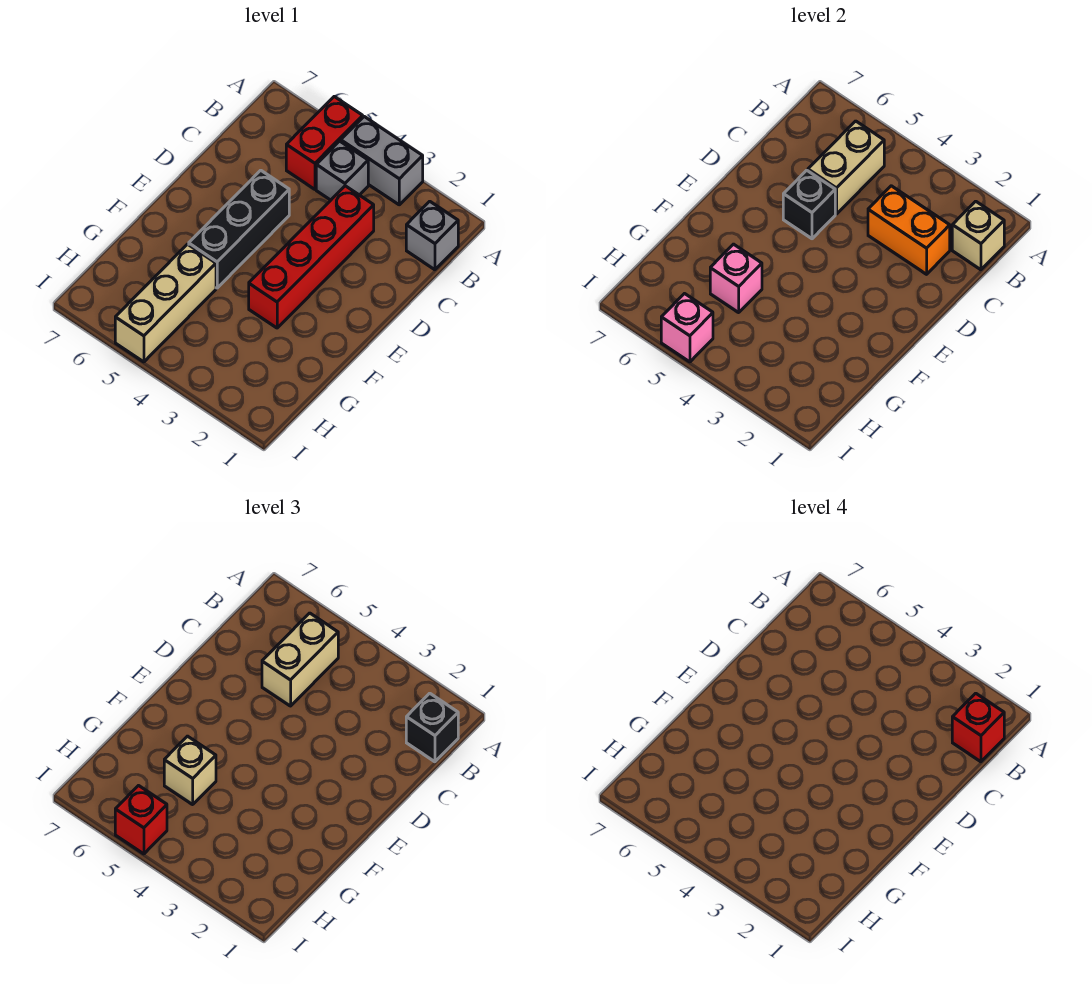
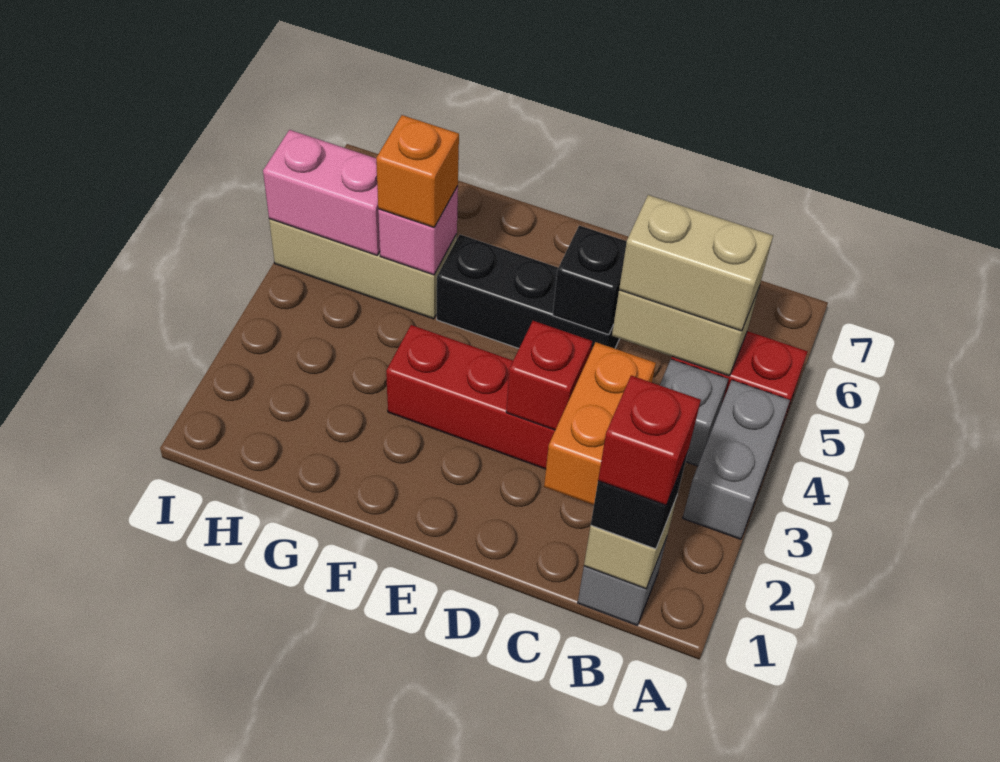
tan brick G5 level 3 -> orange brick G5 level 3
pink brick I5 level 2 -> pink brick H5:I5 level 2
red brick I5 level 3 -> red brick D3 level 2

